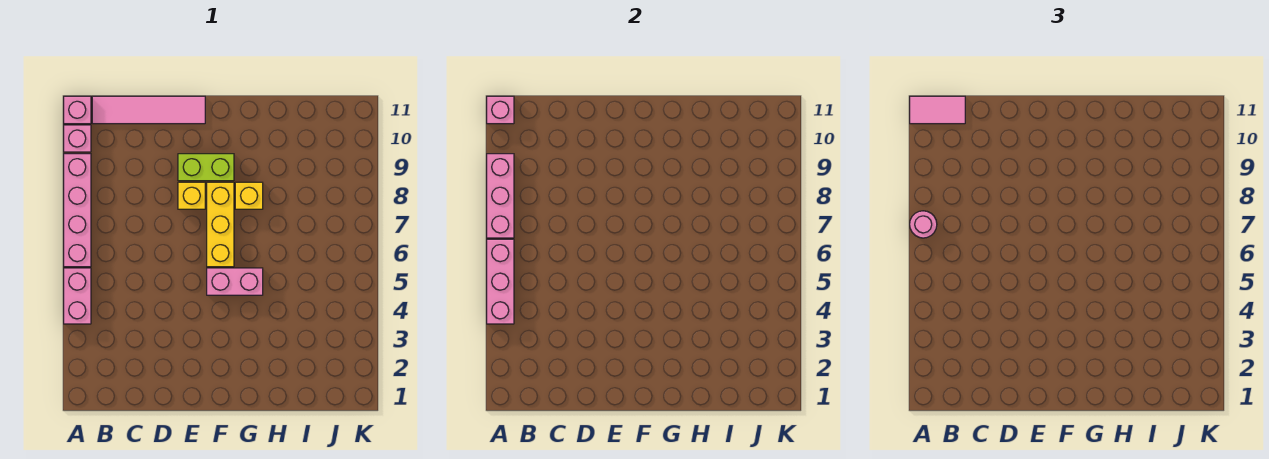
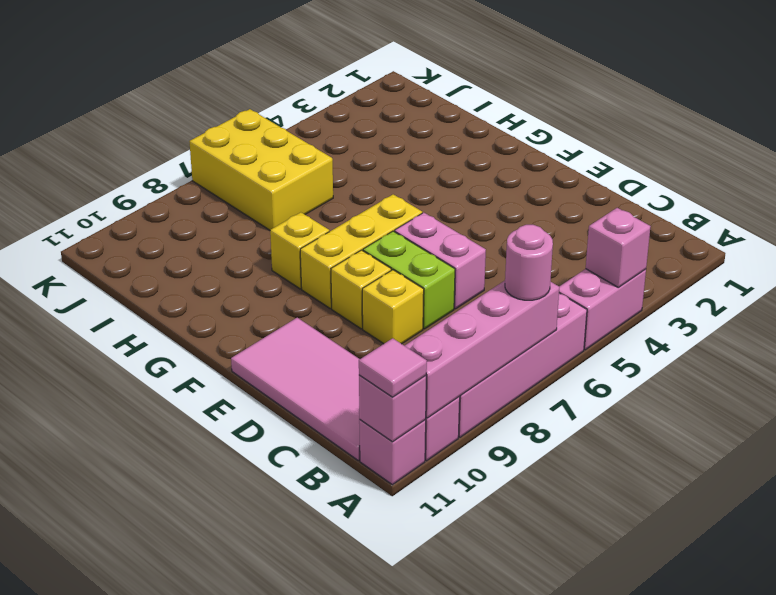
pink brick A4:A6 level 2 -> pink brick A4 level 2
pink brick A7:A9 level 2 -> pink brick A7:A10 level 2
pink tile A11:B11 level 3 -> pink tile A11 level 3
pink tile B11:E11 level 1 -> pink tile B10:E11 level 1
none -> yellow brick D8 level 1
lime brick E9:F9 level 1 -> lime brick D7:E7 level 1
pink brick F5:G5 level 1 -> pink brick D6:E6 level 1
none -> yellow brick I6:K7 level 1

